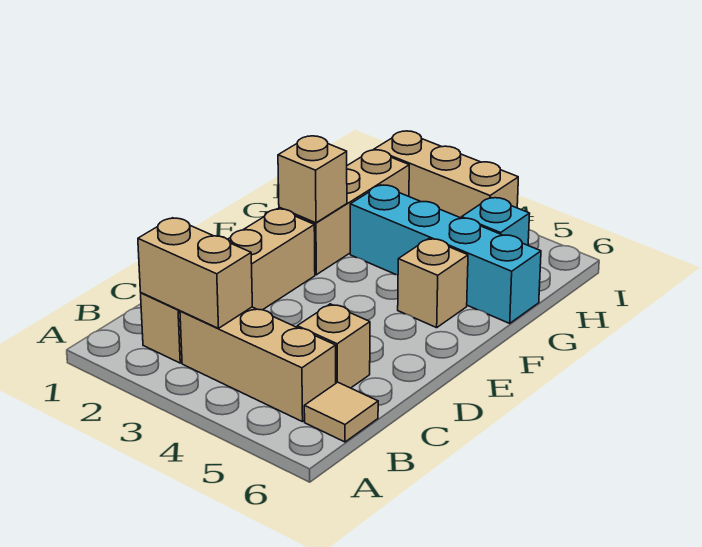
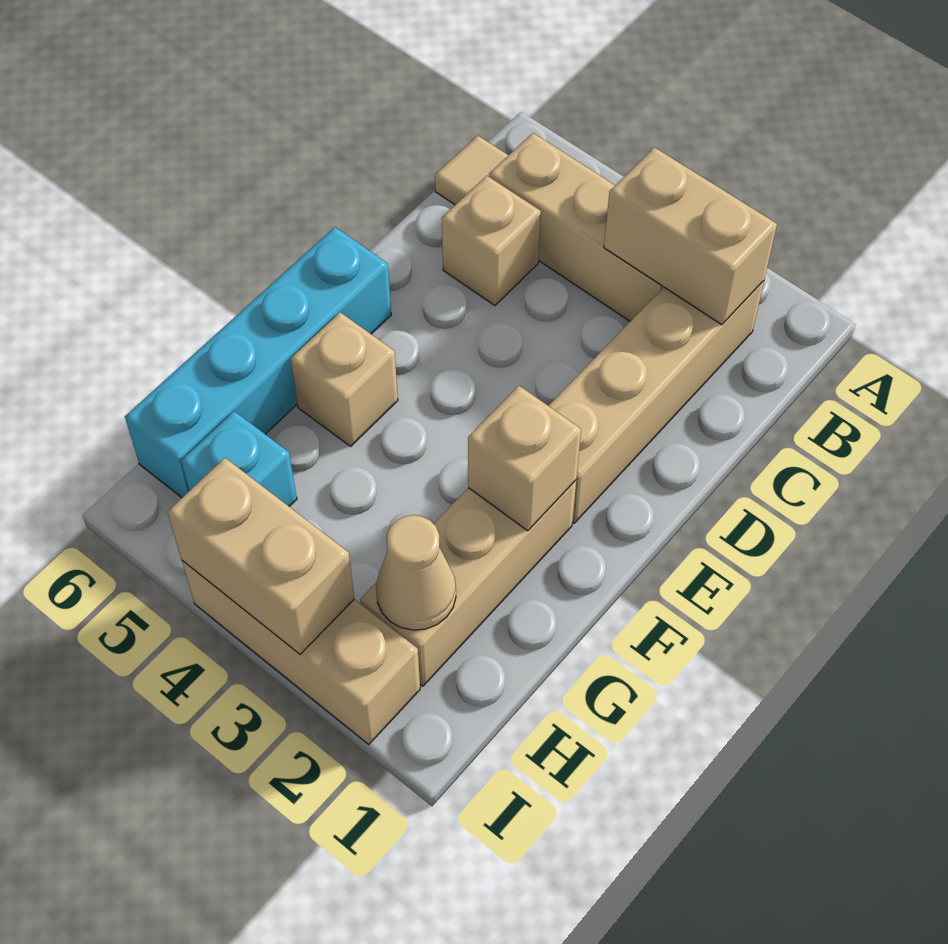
cyan brick G3:G6 level 1 -> cyan brick E6:H6 level 1
none -> tan cone H2 level 2
none -> tan brick I3:I4 level 2

